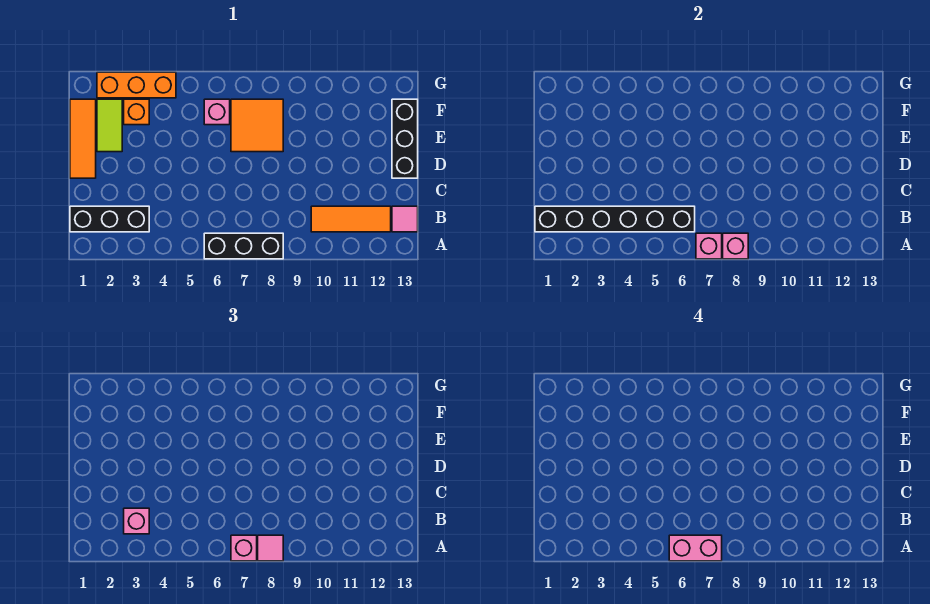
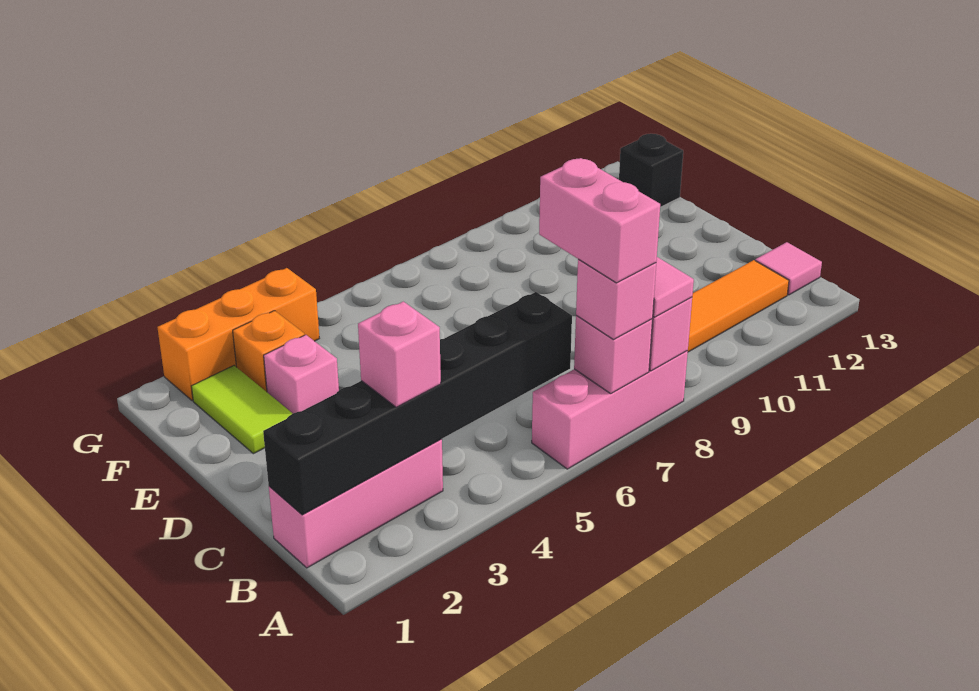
black brick A6:A8 level 1 -> pink brick A6:A8 level 1
pink brick A6:A7 level 4 -> pink brick A7:B7 level 4
black brick B1:B3 level 1 -> pink brick B1:B3 level 1
orange tile D1:F1 level 1 -> none
black brick D13:F13 level 1 -> black brick F13 level 1
orange tile E7:F8 level 1 -> none
pink brick F6 level 1 -> pink brick E3 level 1

